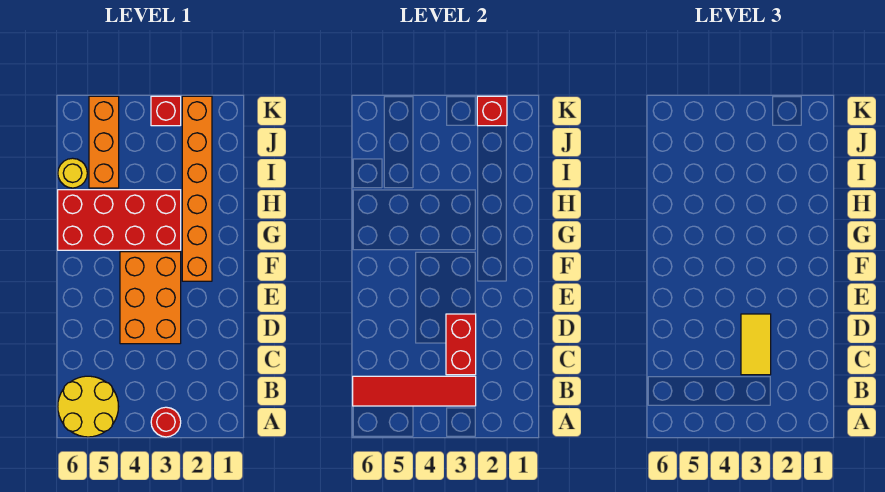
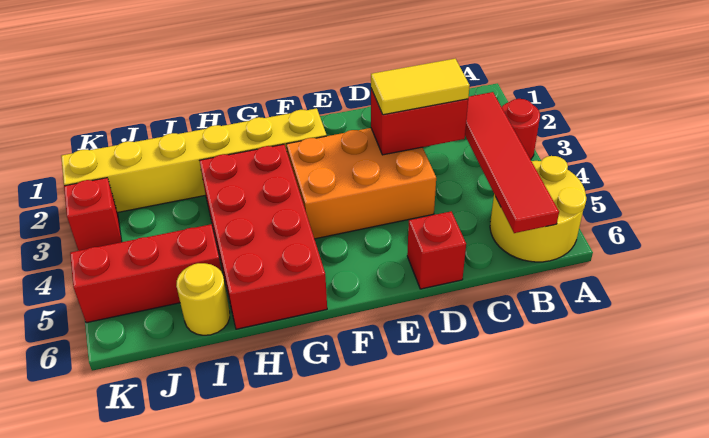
orange brick F2:K2 level 1 -> yellow brick F2:K2 level 1
orange brick I5:K5 level 1 -> red brick I5:K5 level 1
red brick K2 level 2 -> red brick D6 level 1

